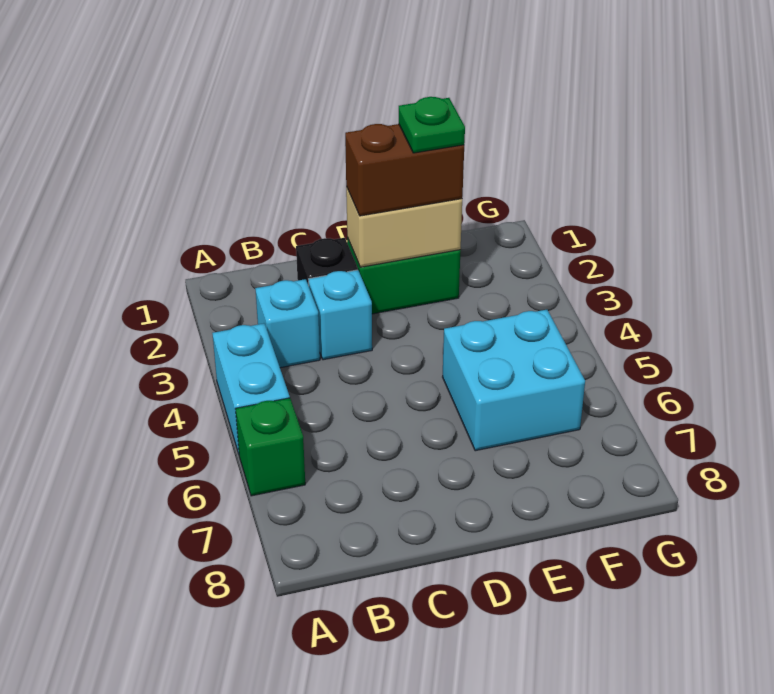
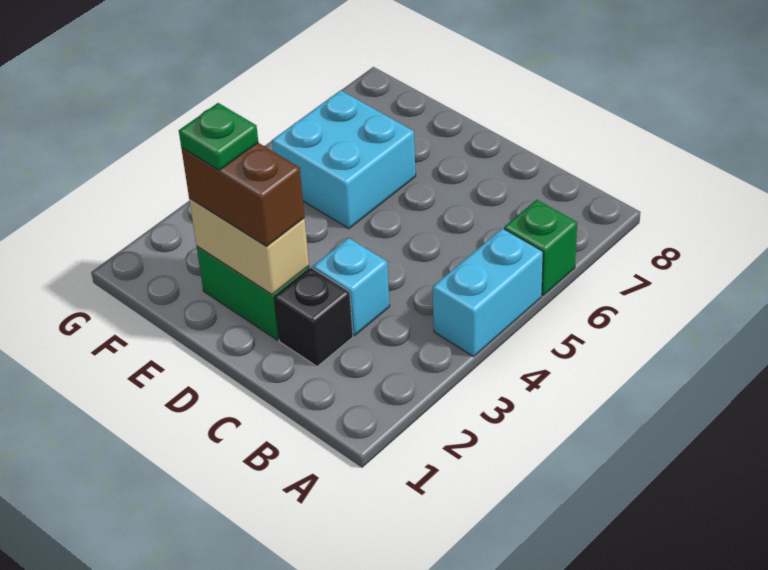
cyan brick B3 level 1 -> none

